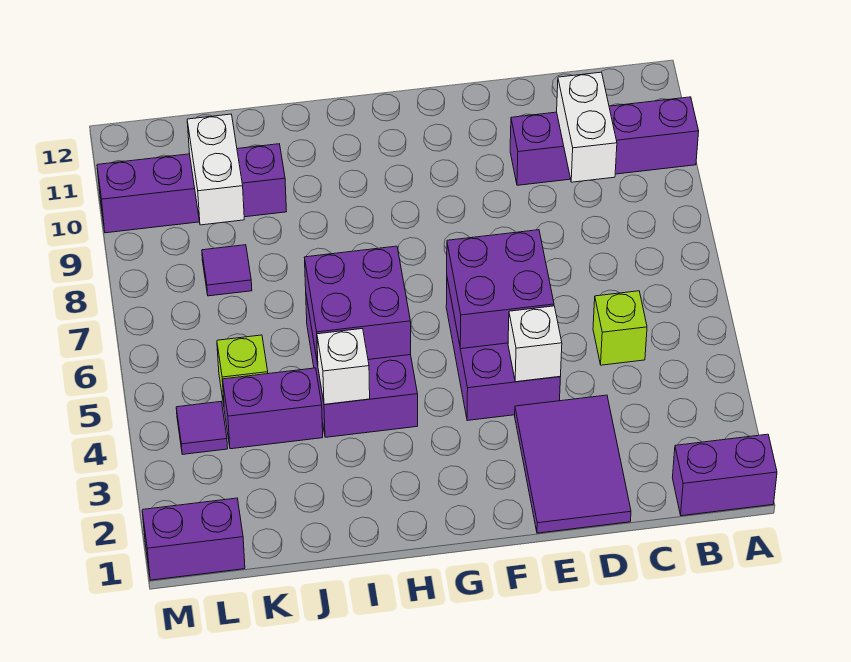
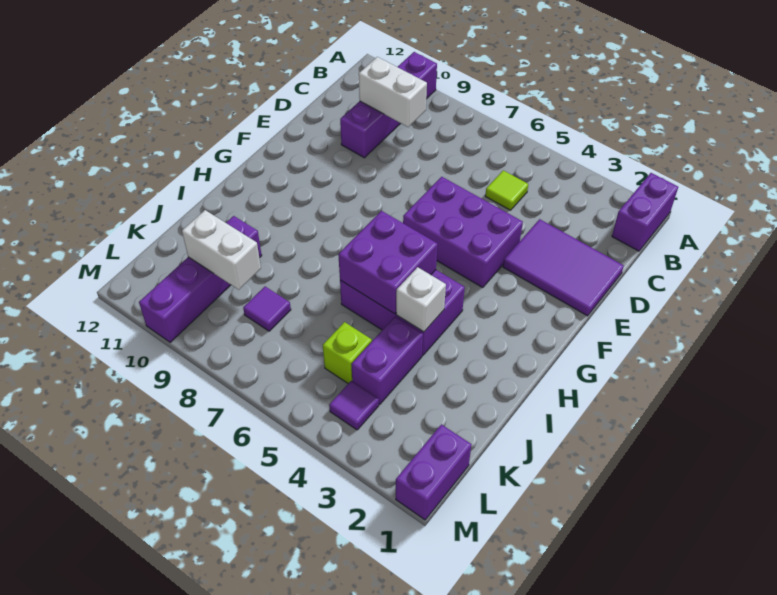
lime brick C5 level 1 -> lime tile C5 level 1
white brick E4 level 2 -> none
purple brick E5:F6 level 2 -> none

